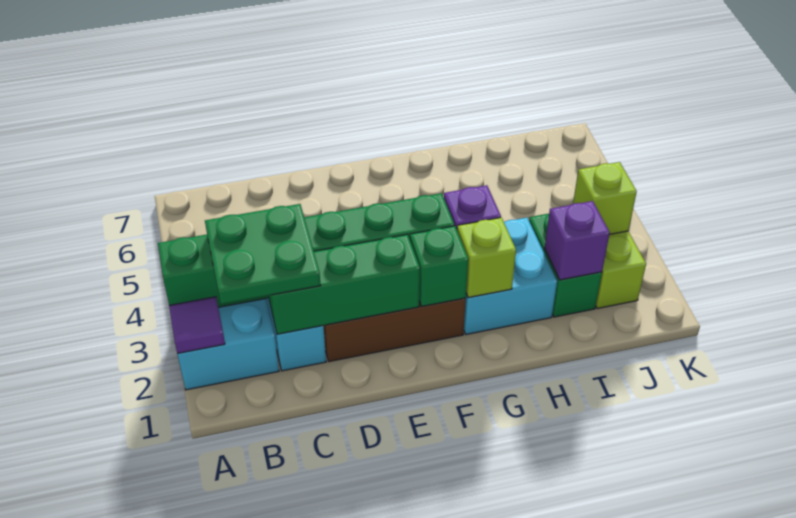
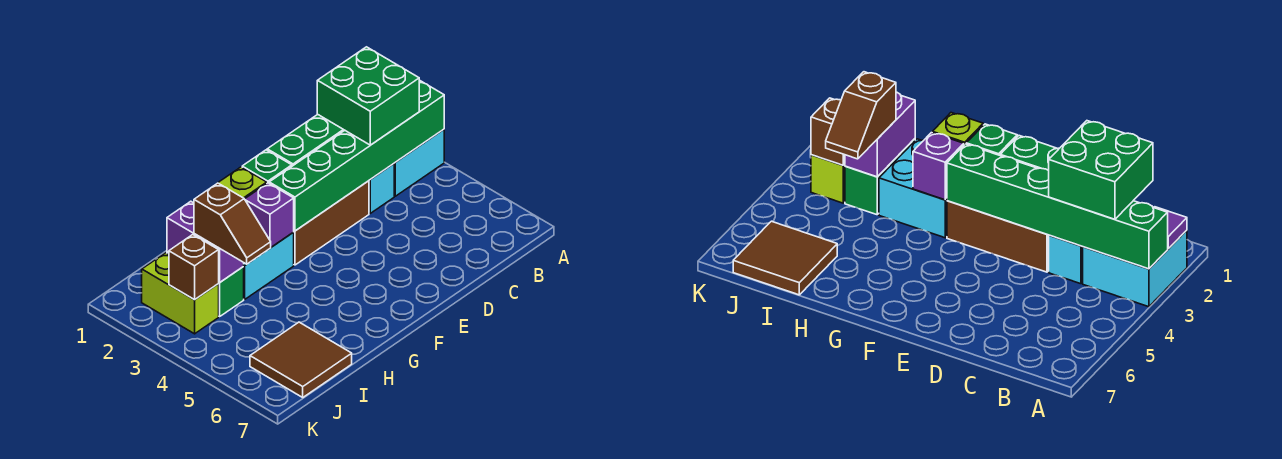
green plate B2:C3 level 3 -> green brick B2:C3 level 3
purple brick I2 level 2 -> purple brick I2:I3 level 2
none -> brown slope I3:I4 level 3 top 3
none -> brown tile I6:J7 level 1
lime brick J3 level 2 -> brown brick J3 level 2

